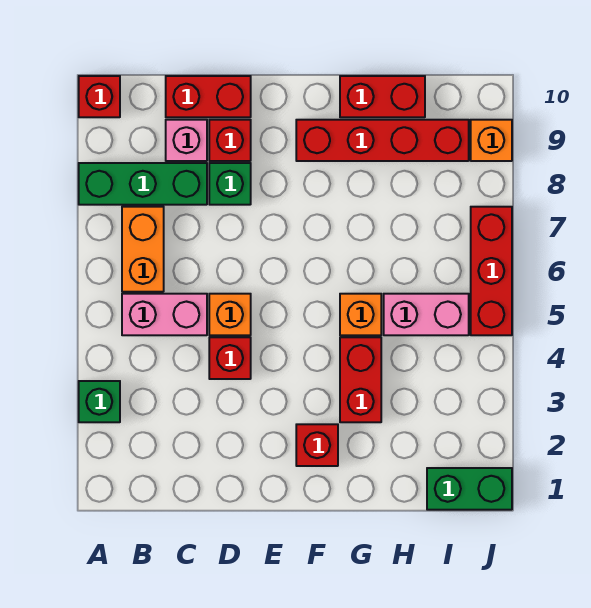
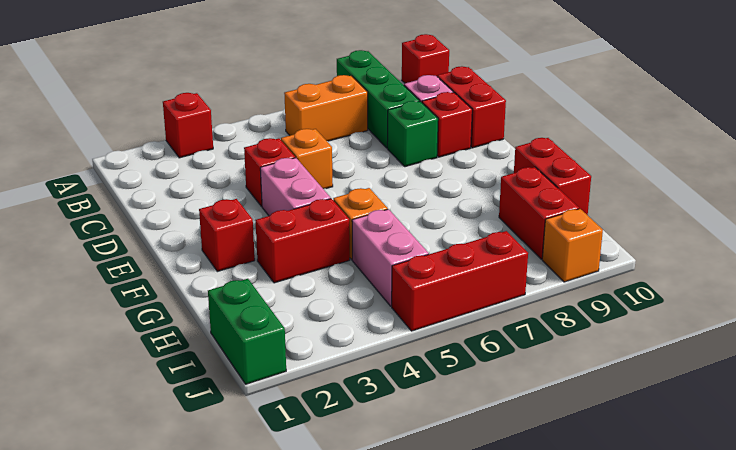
green brick A3 level 1 -> red brick A3 level 1
pink brick B5:C5 level 1 -> pink brick E4:F4 level 1
red brick F9:I9 level 1 -> red brick H9:I9 level 1

